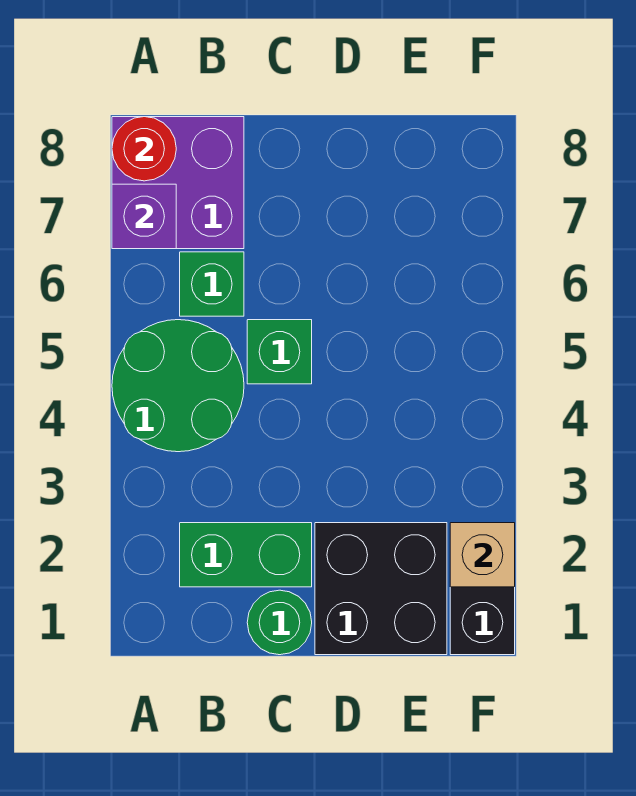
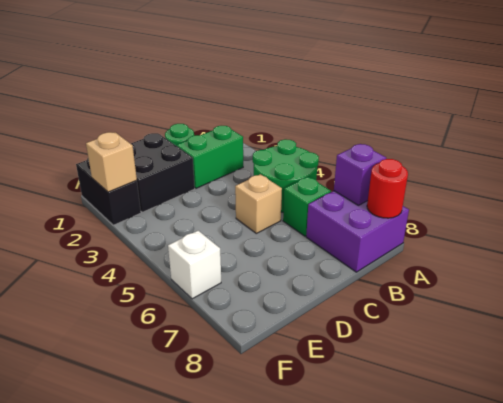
green brick C5 level 1 -> tan brick C5 level 1
none -> white brick F6 level 1

